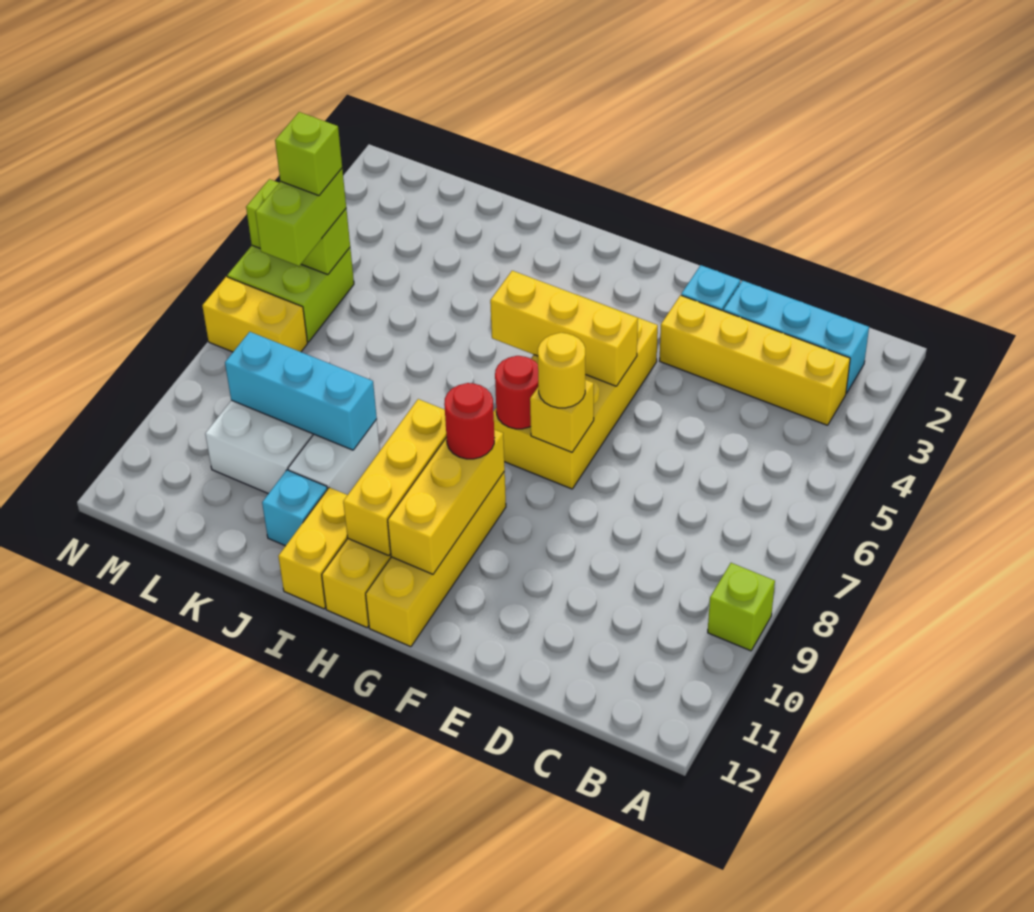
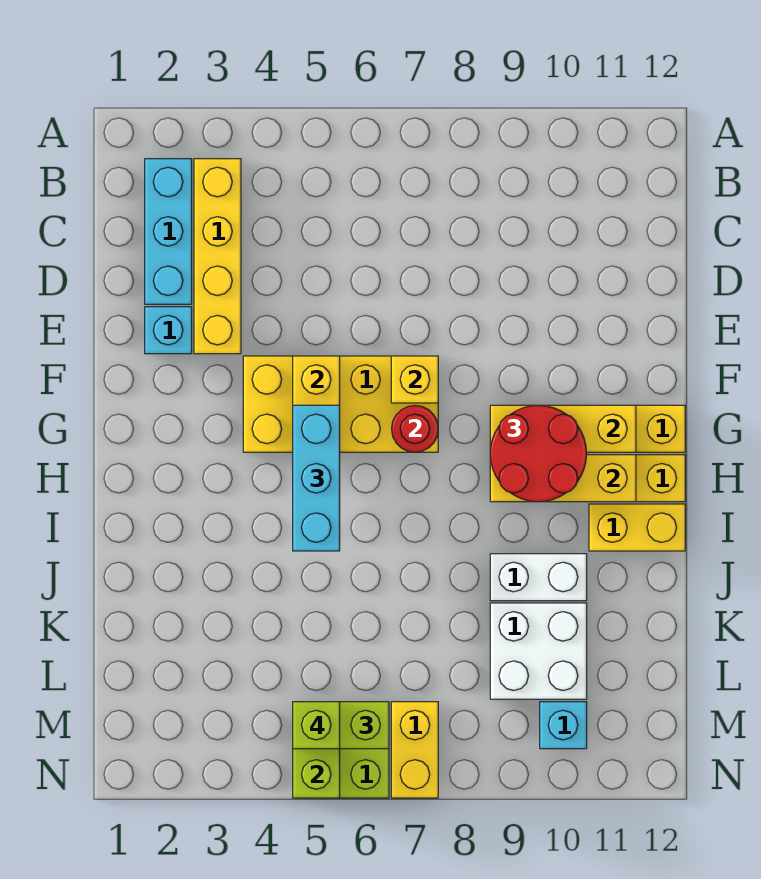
lime brick A9 level 1 -> none
yellow round brick F7 level 3 -> none
red round brick G9 level 3 -> red round brick G9:H10 level 3
cyan brick J9:L9 level 2 -> cyan brick G5:I5 level 3
cyan brick J11 level 1 -> cyan brick M10 level 1

